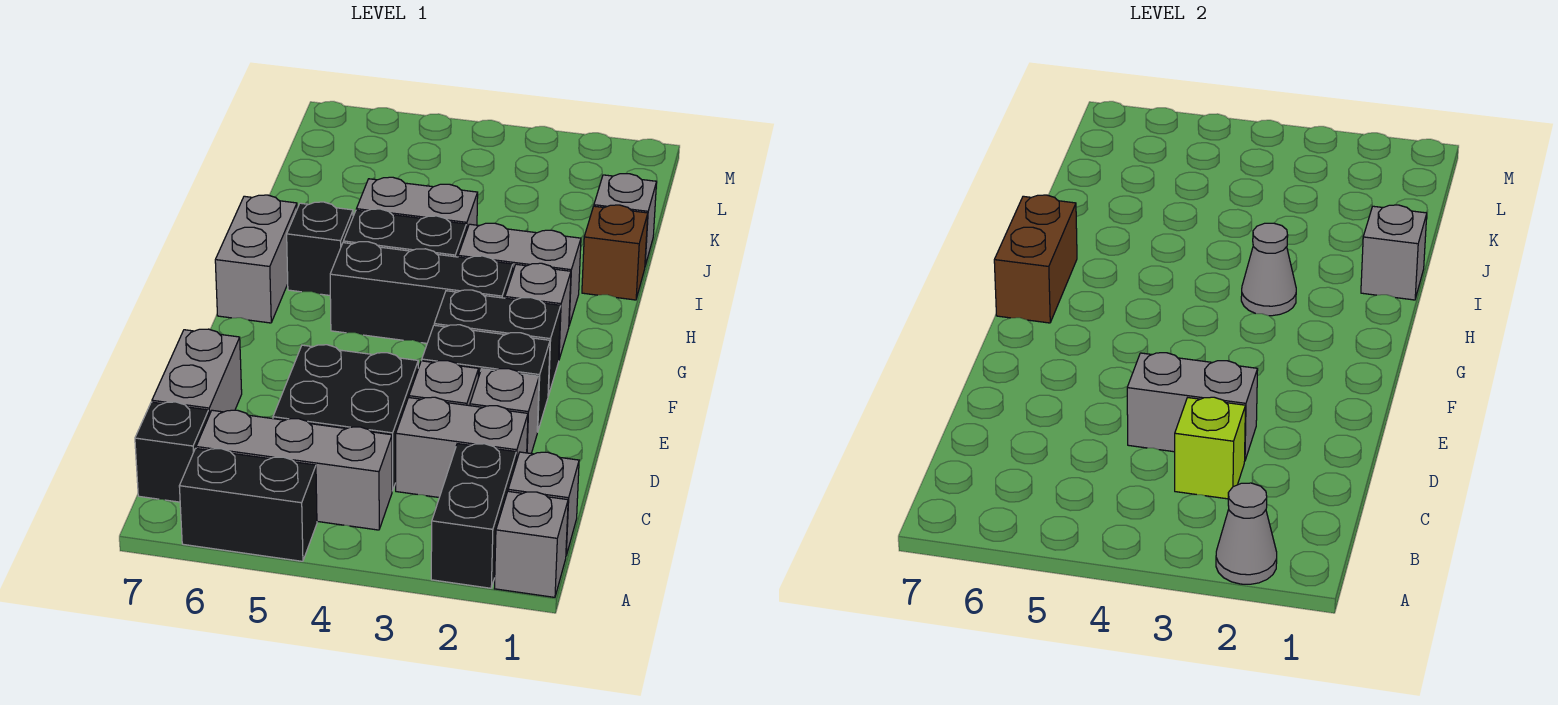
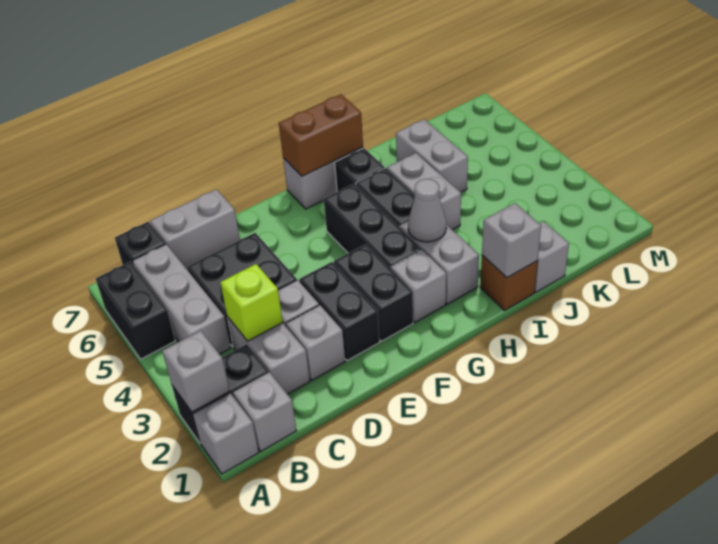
grey cone A2 level 2 -> grey brick A2 level 2
grey brick D3:D4 level 2 -> grey brick J5:J6 level 1

